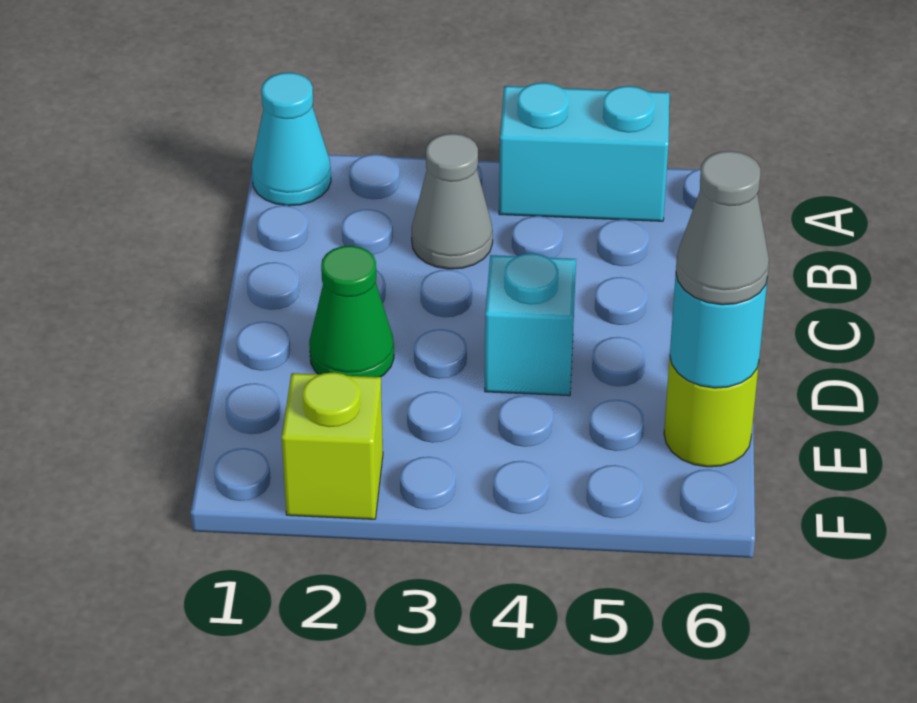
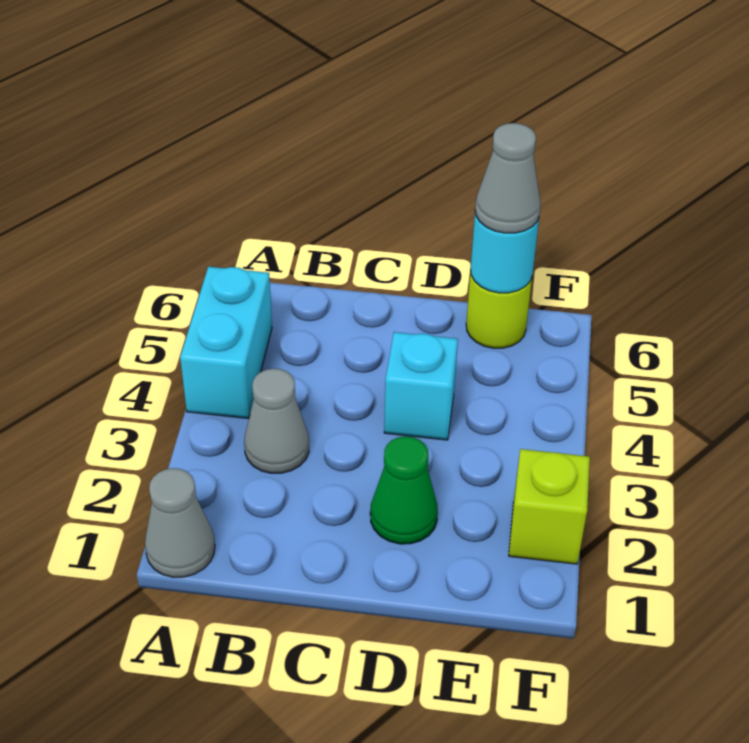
cyan cone A1 level 1 -> grey cone A1 level 1

